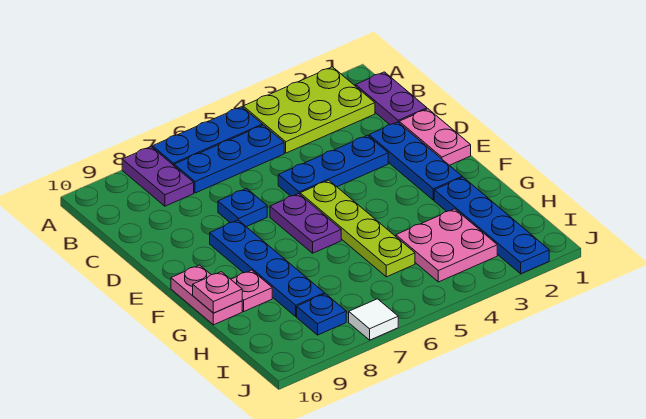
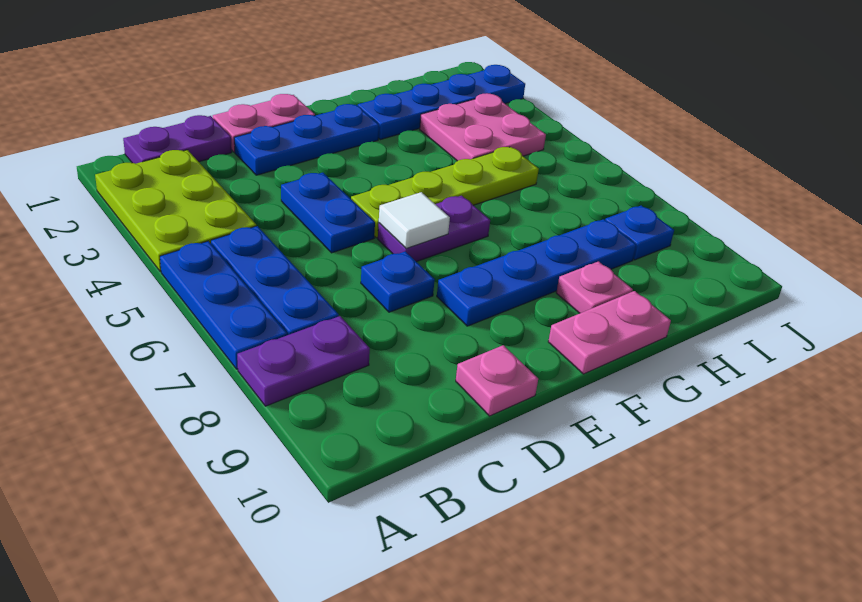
blue plate D3:D5 level 1 -> blue plate D4:D5 level 1
pink plate G10 level 2 -> pink plate D10 level 1
white tile J7 level 1 -> white tile E6 level 2

